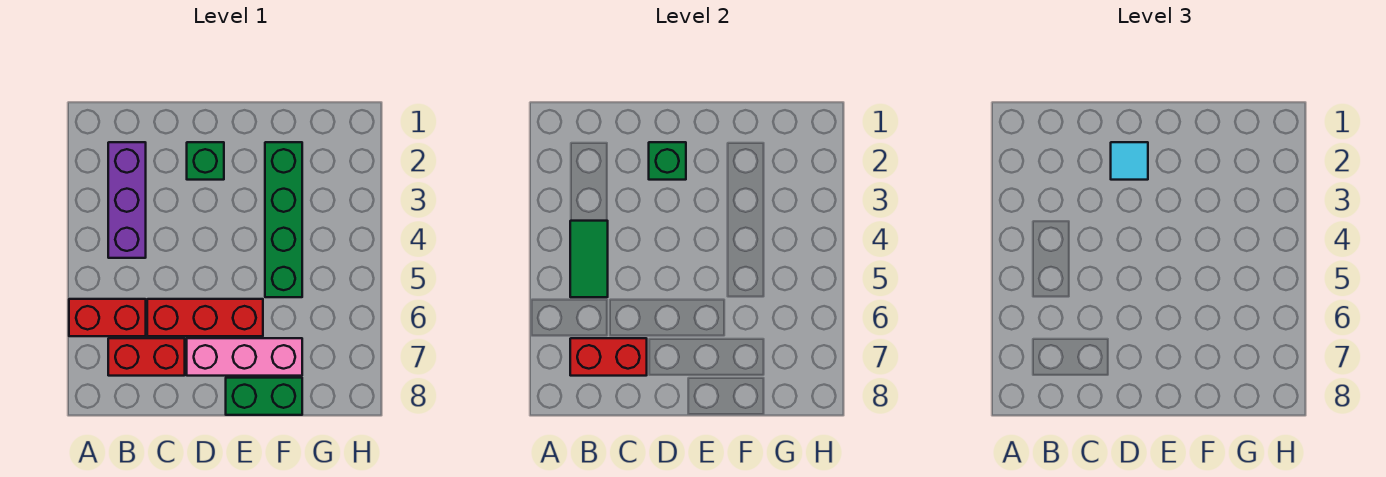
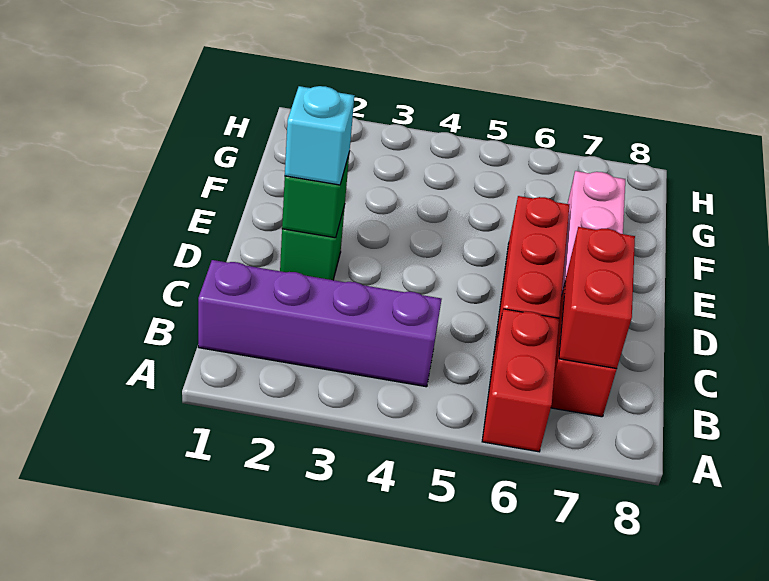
purple brick B2:B4 level 1 -> purple brick B1:B4 level 1
green tile B4:B5 level 2 -> none
cyan tile D2 level 3 -> cyan brick D2 level 3
green brick E8:F8 level 1 -> none
green brick F2:F5 level 1 -> none

